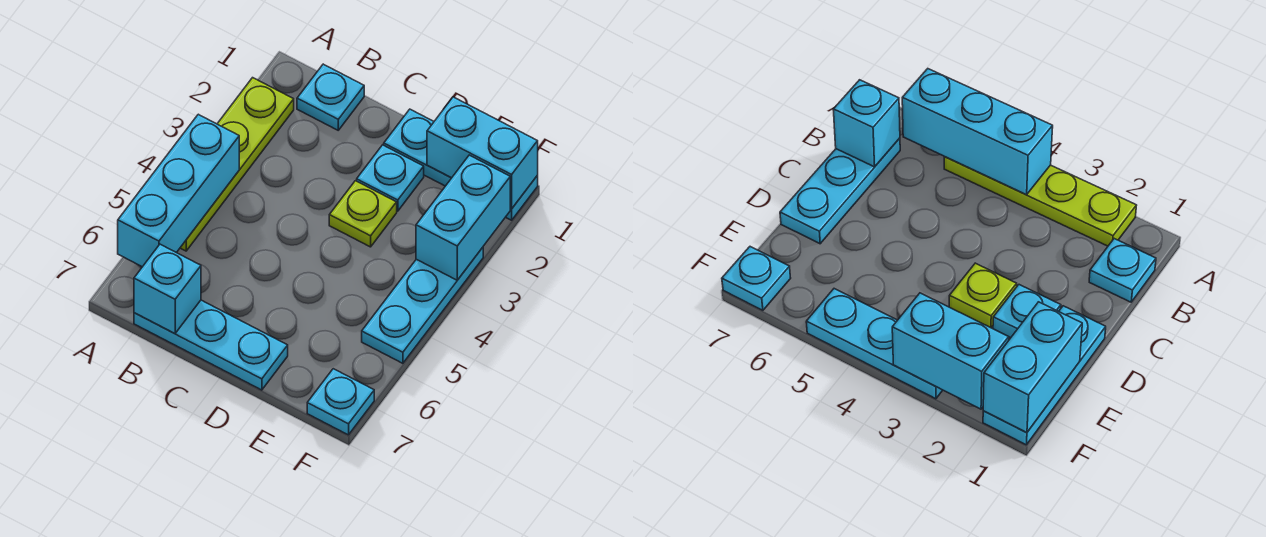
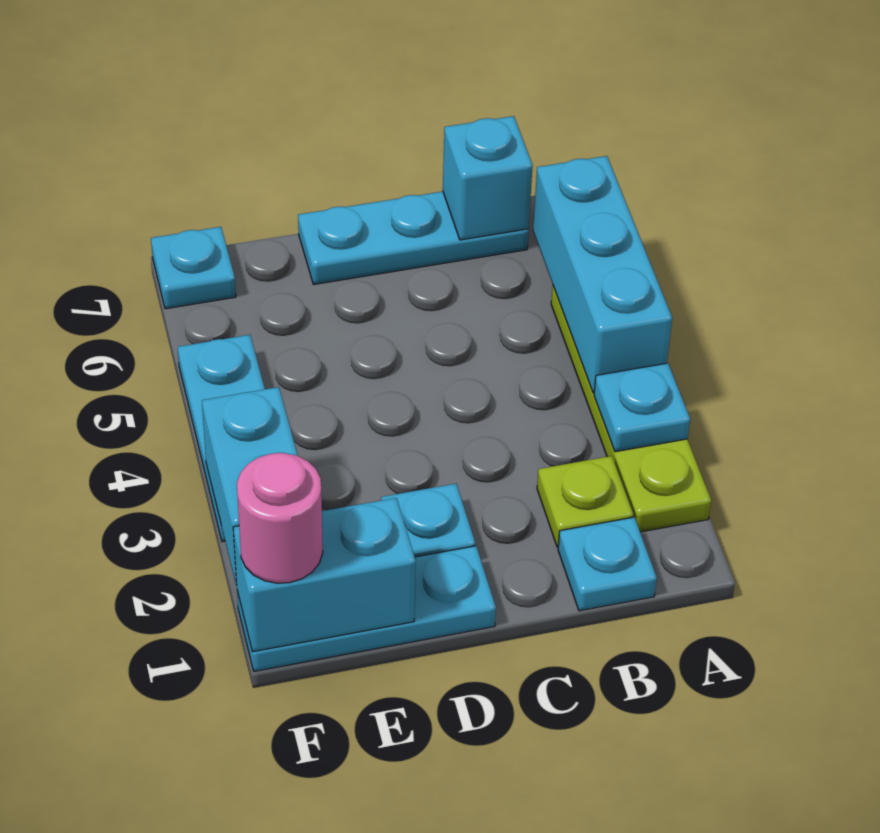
none -> cyan plate A3 level 2
lime plate D3 level 1 -> lime plate B2 level 1
none -> pink round brick F1 level 3

